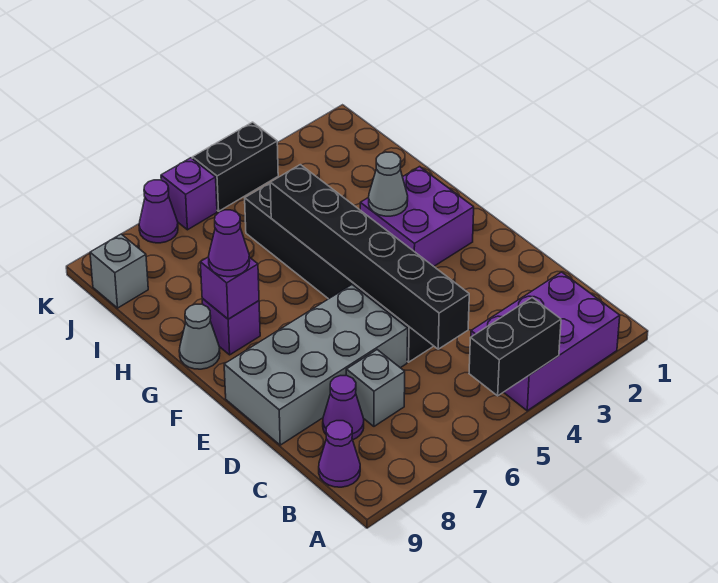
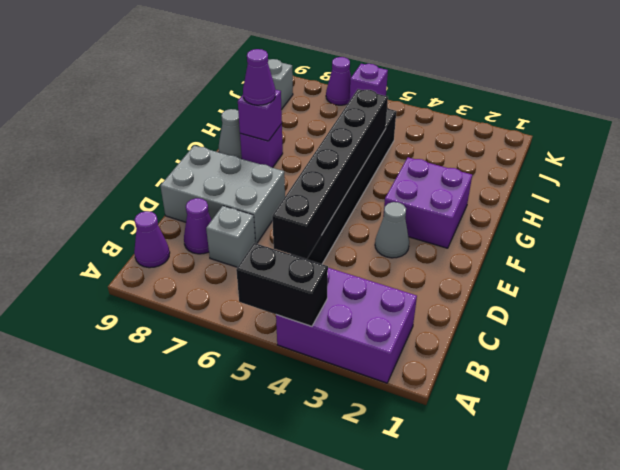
grey brick D6:E9 level 1 -> grey brick D7:E9 level 1
grey cone G3 level 2 -> grey cone E3 level 1
black brick K4:K5 level 1 -> none

